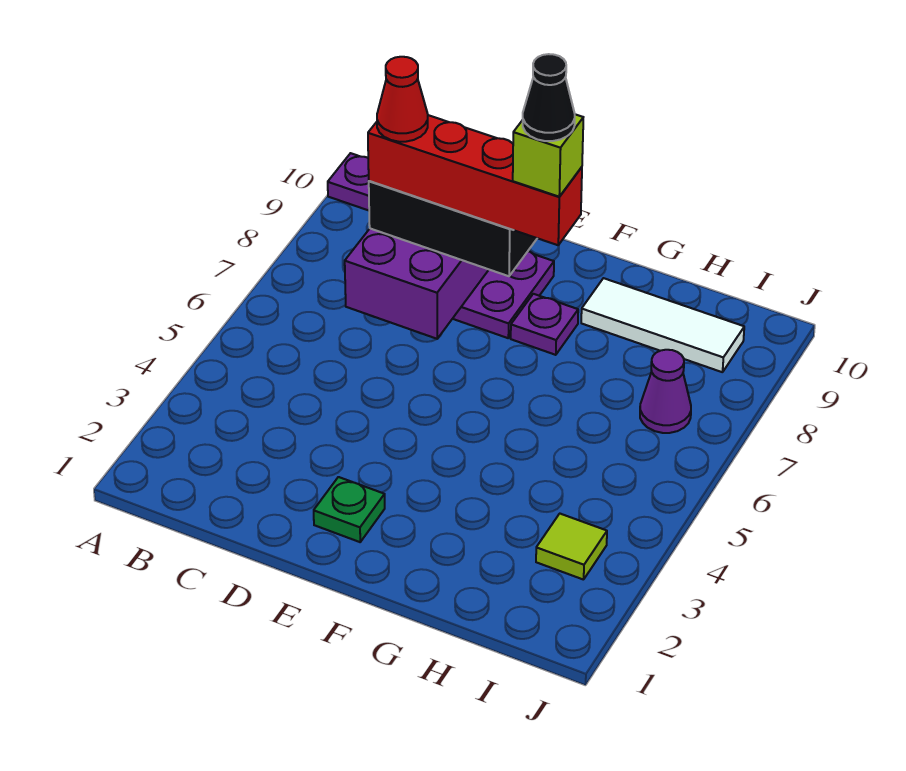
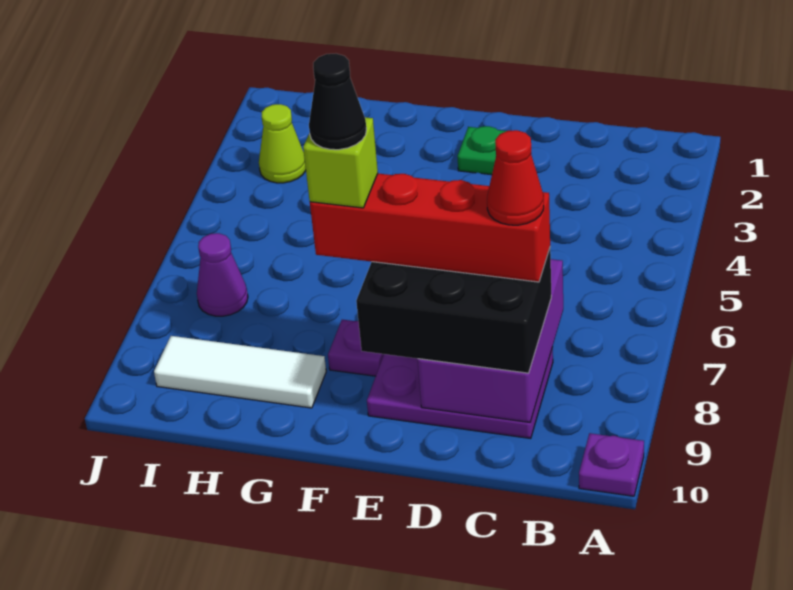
lime tile I3 level 1 -> lime cone I3 level 1

